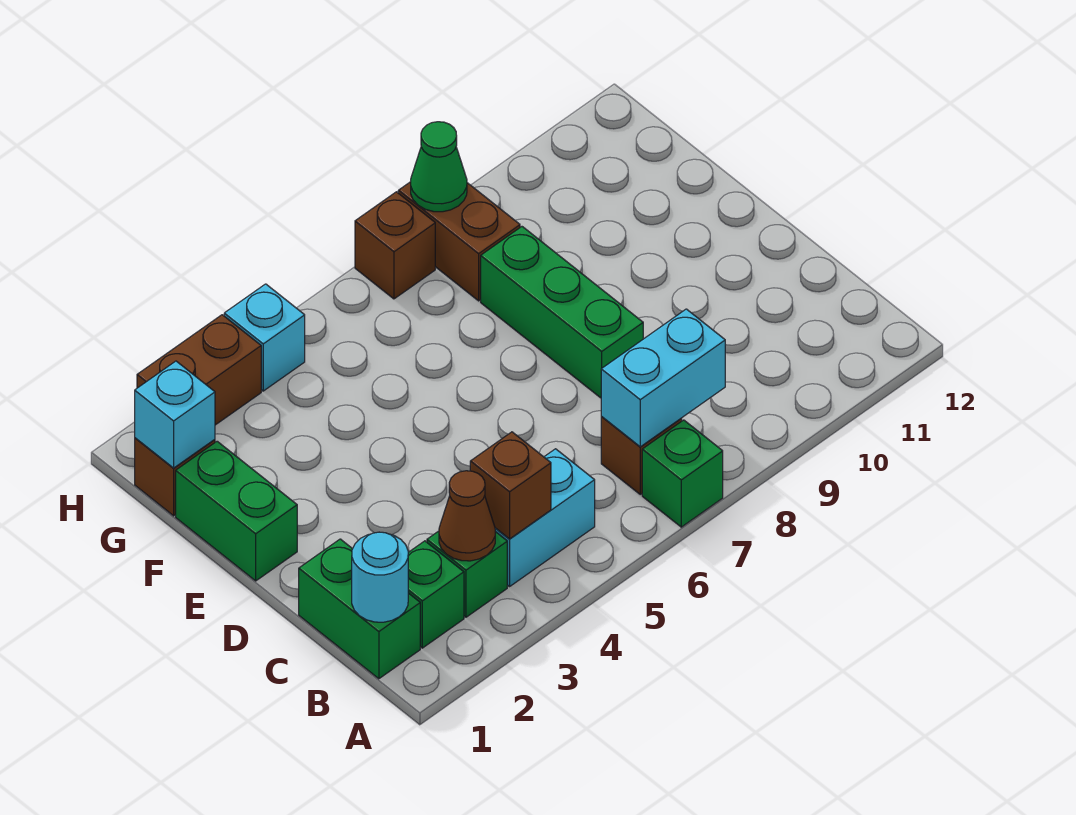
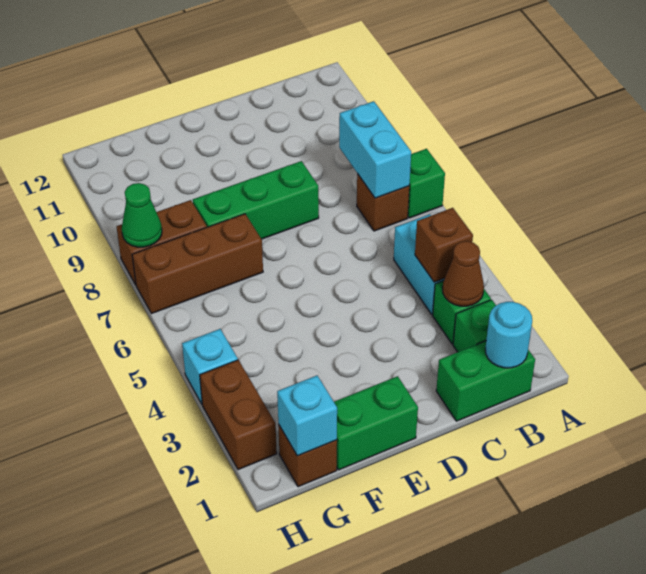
brown brick H7 level 1 -> brown brick F7:H7 level 1

